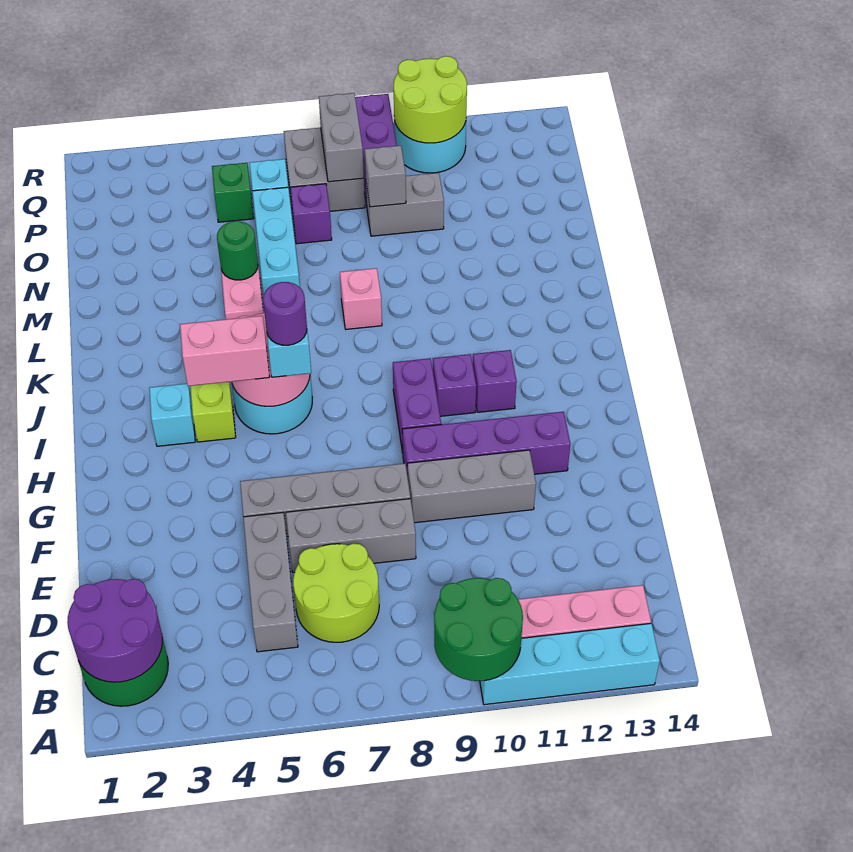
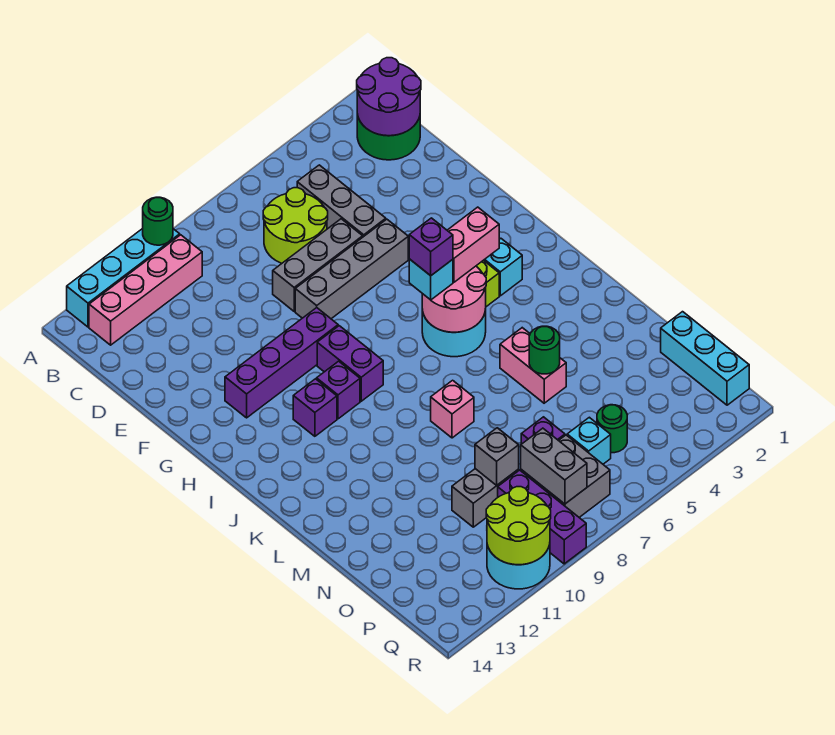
green round brick A9:B10 level 2 -> green round brick A10 level 2
grey brick F9:F11 level 1 -> none
purple round brick I6 level 4 -> purple brick I6 level 4
cyan brick M6:O6 level 1 -> cyan brick O1:Q1 level 1
green brick P5 level 1 -> green round brick P5 level 1

